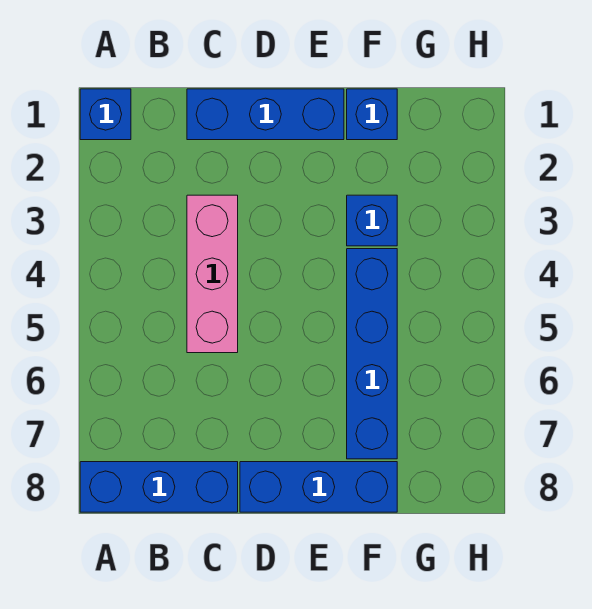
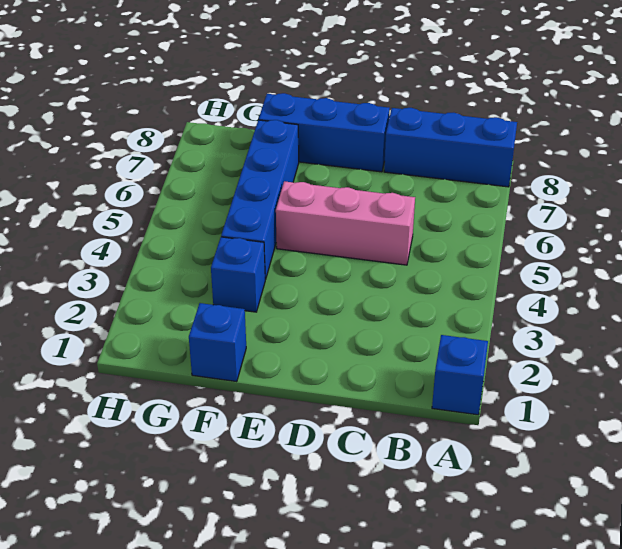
blue brick C1:E1 level 1 -> none
pink brick C3:C5 level 1 -> pink brick C5:E5 level 1

